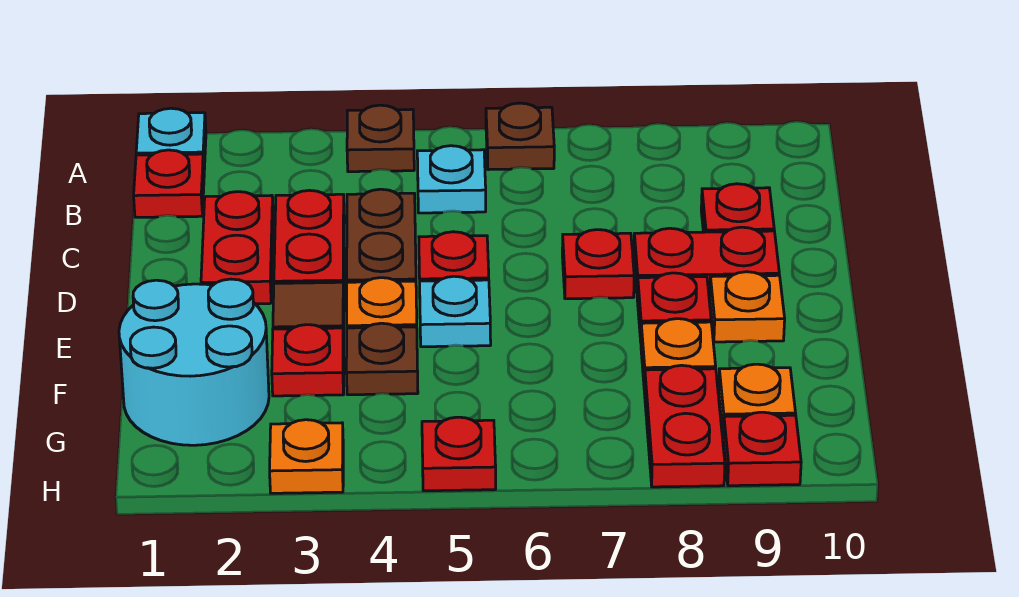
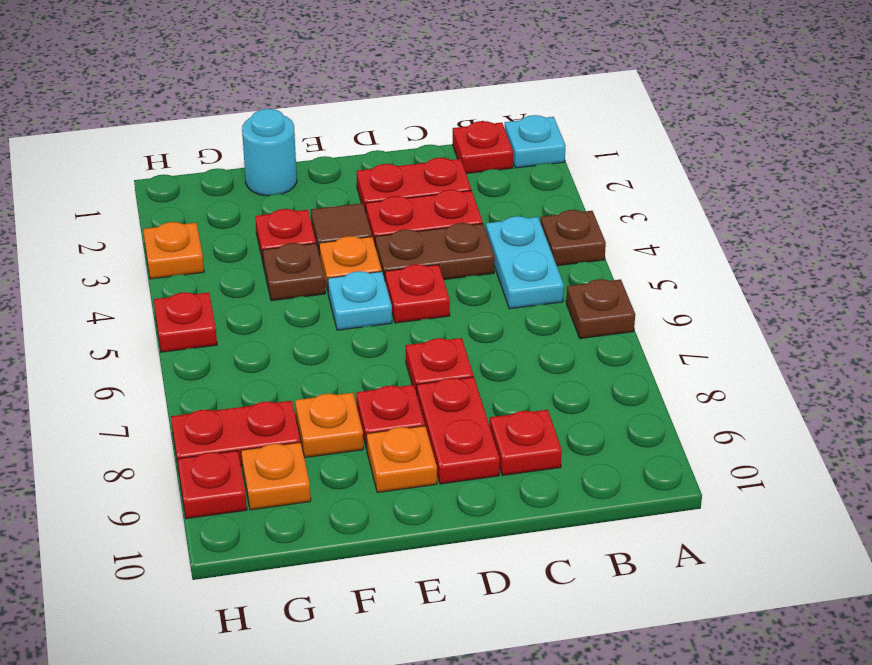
cyan plate B5 level 1 -> cyan plate B4:B5 level 1
cyan round brick F1:G2 level 1 -> cyan round brick F1 level 1

